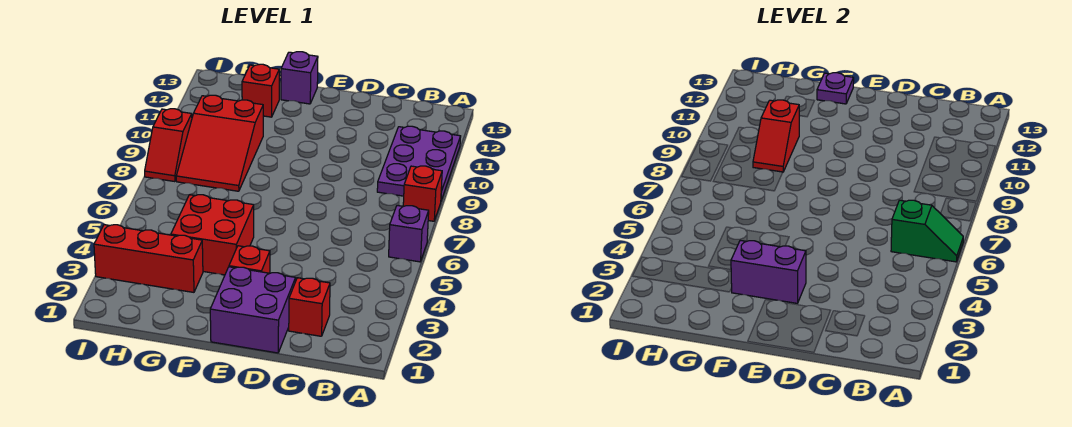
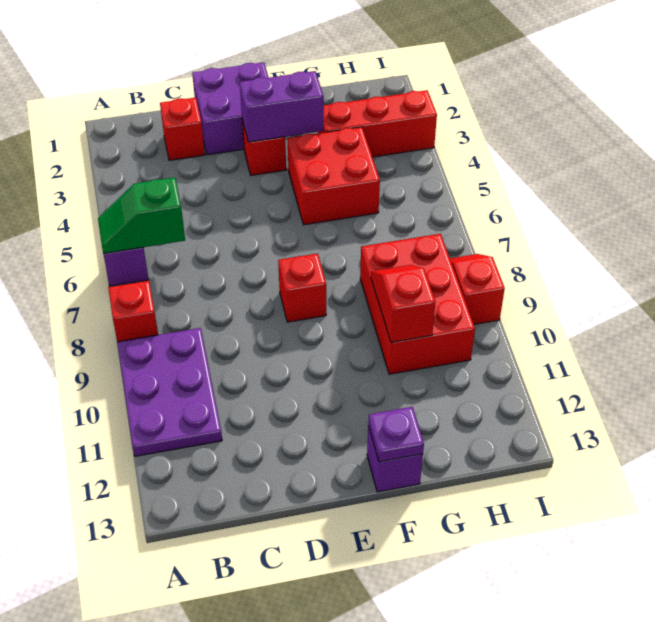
red slope G8:H10 level 1 top 10 -> red brick G8:H10 level 1
red brick G12 level 1 -> red brick E8 level 1

